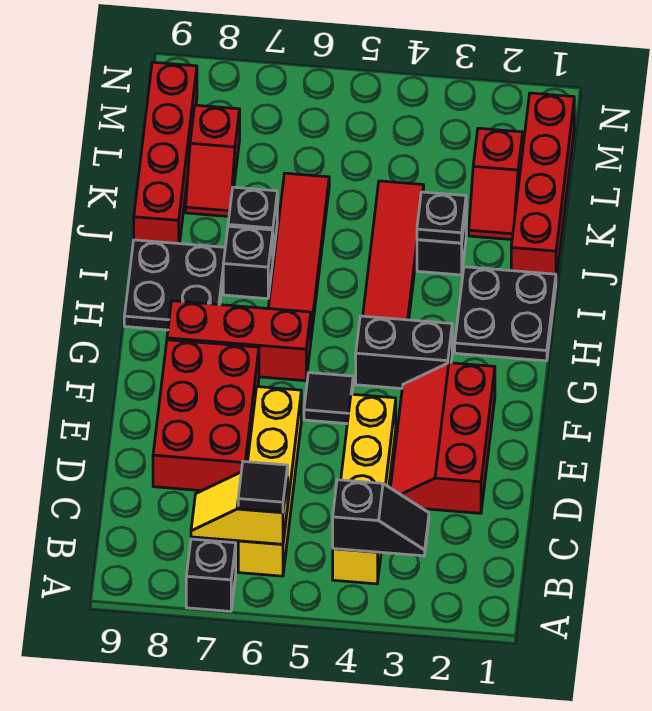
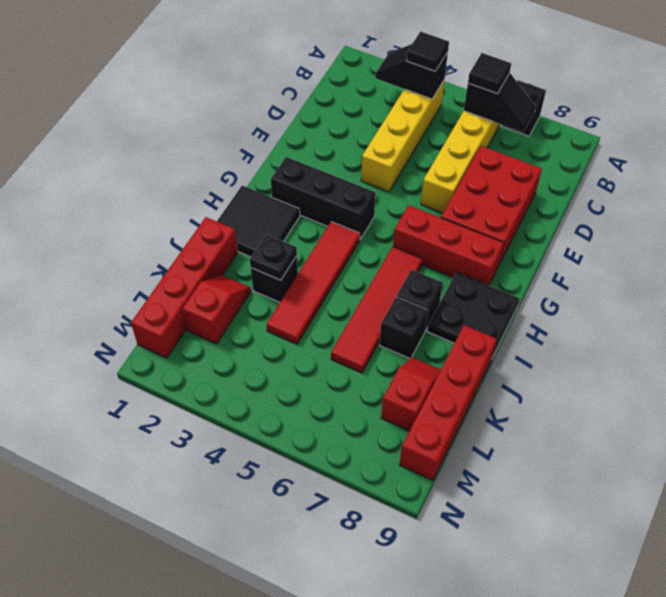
yellow slope B6:B7 level 2 top 6 -> black slope B6:B7 level 2 top 6
red slope D2:F3 level 1 top 2 -> none
black tile F5 level 1 -> black tile B4 level 3
black brick G3:G4 level 1 -> black brick G2:G4 level 1
black plate H1:I2 level 1 -> black tile H1:I2 level 1

